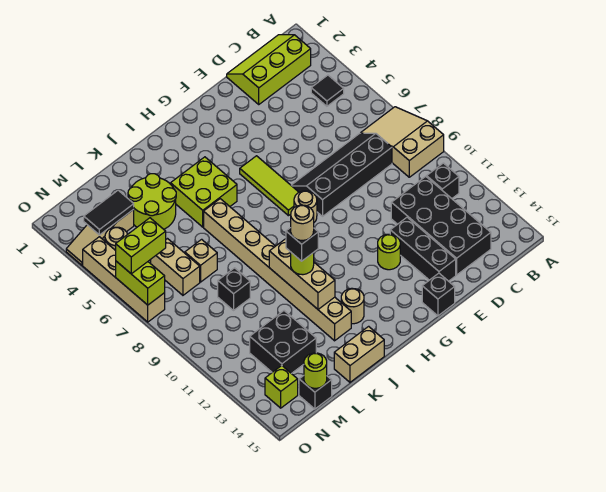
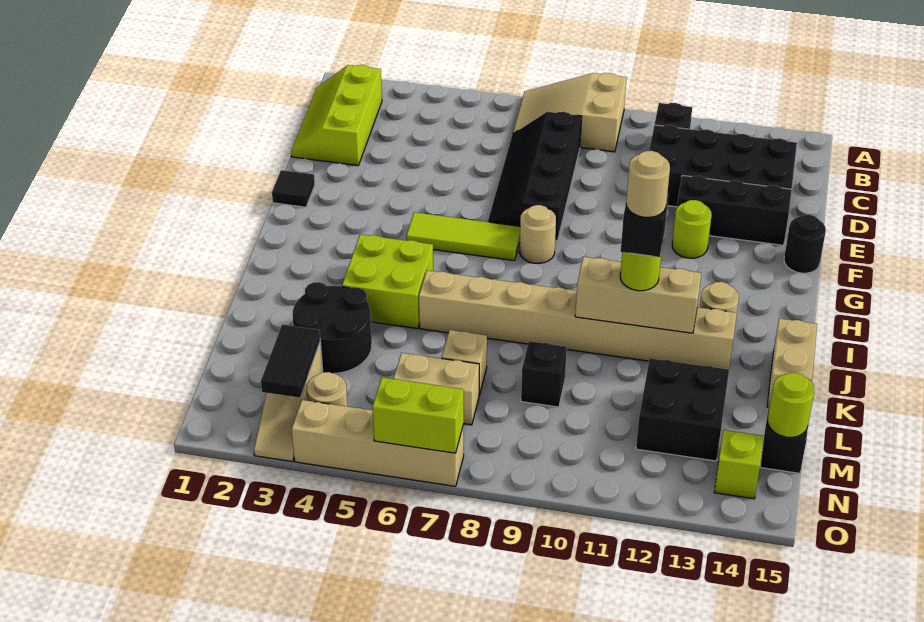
black tile B4 level 1 -> black tile F1 level 1
black brick F15 level 1 -> black round brick F15 level 1
lime round brick K3:L4 level 1 -> black round brick K3:L4 level 1
lime brick N6:O6 level 3 -> none

